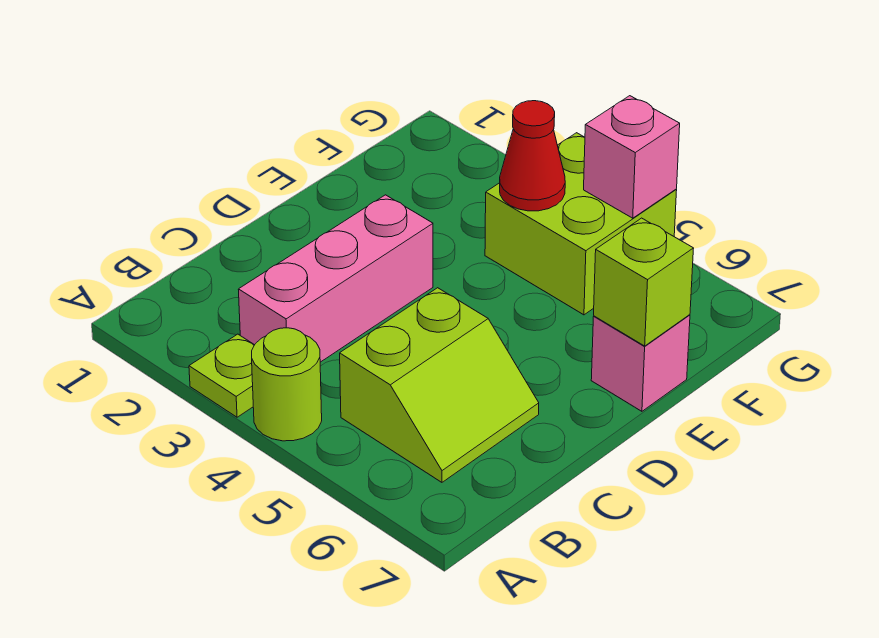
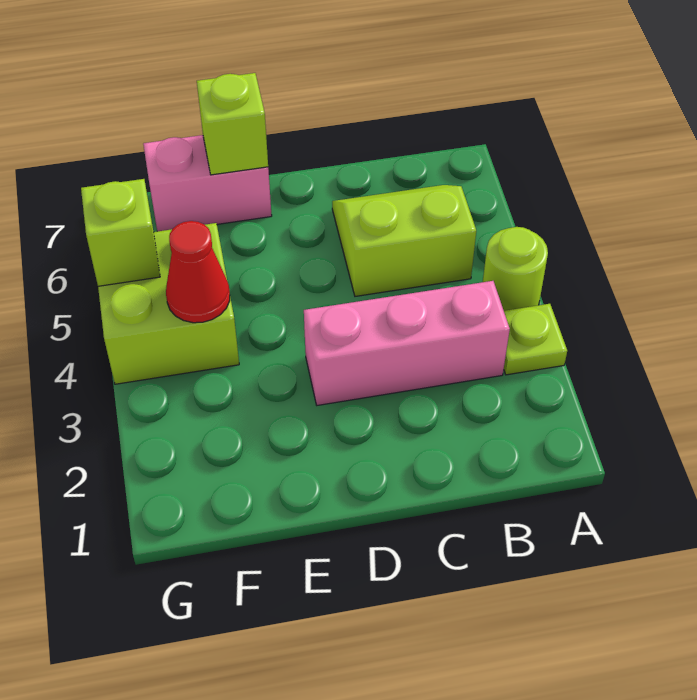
pink brick E7 level 1 -> pink brick E7:F7 level 1
pink brick G5 level 2 -> lime brick G5 level 2

